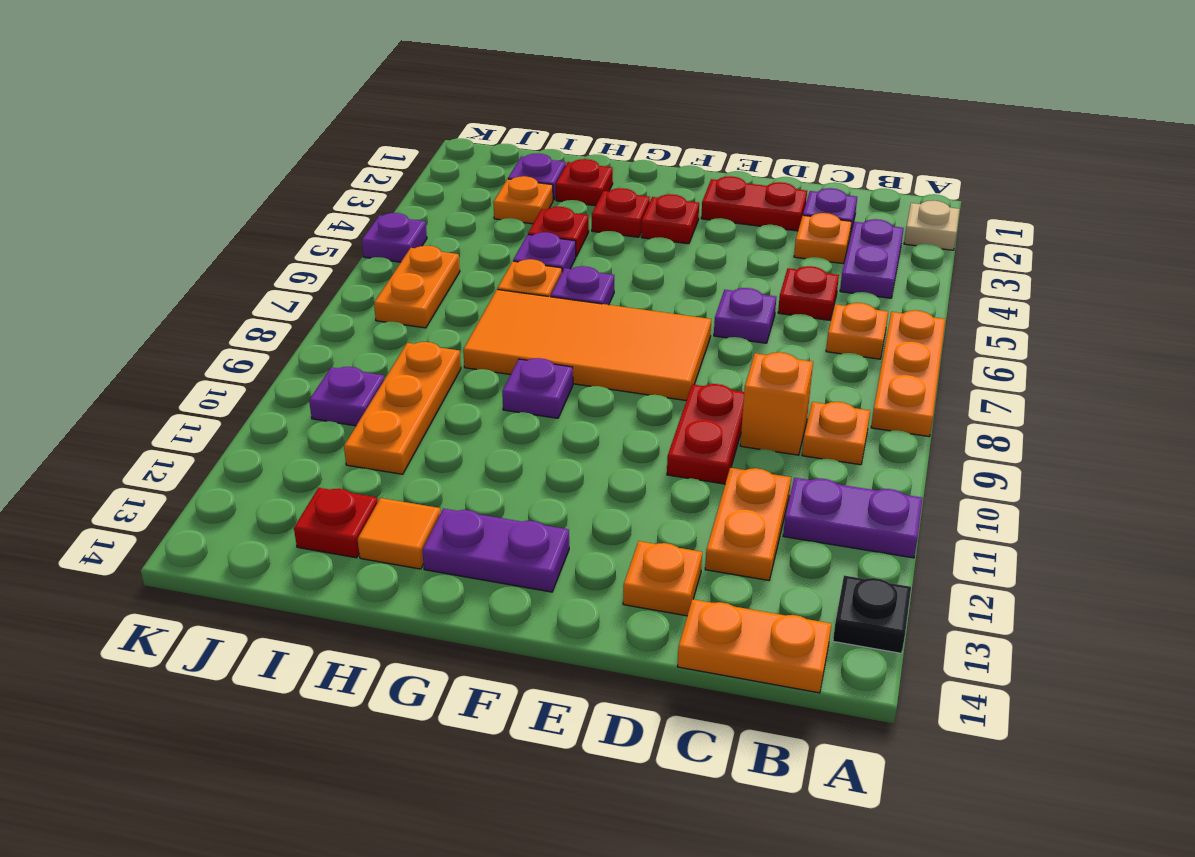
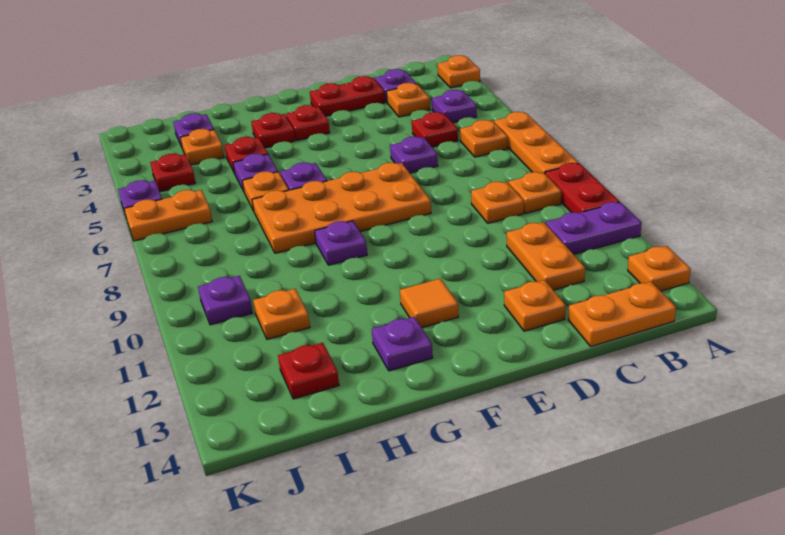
tan plate A2 level 1 -> orange plate A2 level 1
black plate A13 level 1 -> orange plate A13 level 1
purple plate B3:B4 level 1 -> purple plate B4 level 1
orange brick C9 level 1 -> orange plate C9 level 1
red plate D9:D10 level 1 -> red plate A9:A10 level 1
orange tile E7:H8 level 1 -> orange plate E7:H8 level 1
purple plate F13:G13 level 1 -> purple plate G13 level 1
red plate H2 level 1 -> red plate J4 level 1
orange tile H13 level 1 -> orange tile F12 level 1
orange plate I9:I11 level 1 -> orange plate I11 level 1
orange plate J6:J7 level 1 -> orange plate J6:K6 level 1

